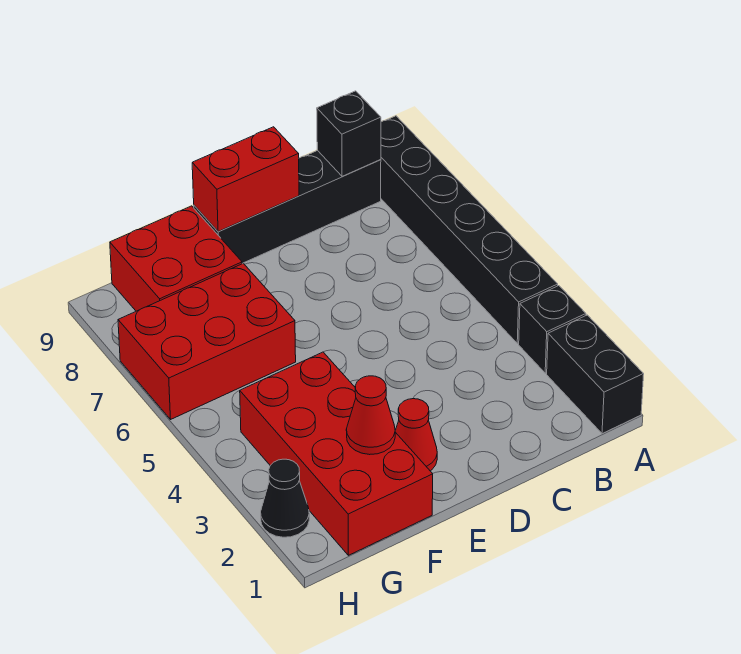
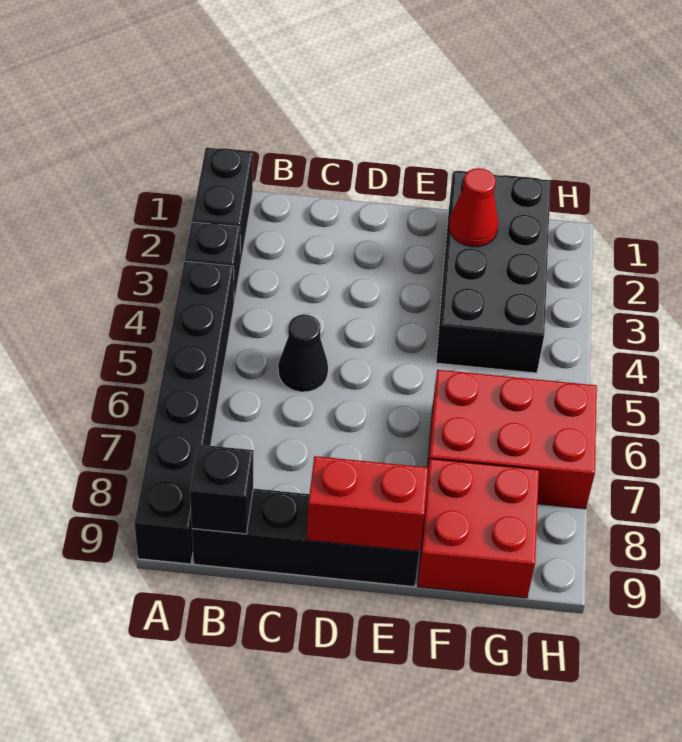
red cone E2 level 1 -> none
red brick F1:G4 level 1 -> black brick F1:G4 level 1
black cone H2 level 1 -> black cone C5 level 1

